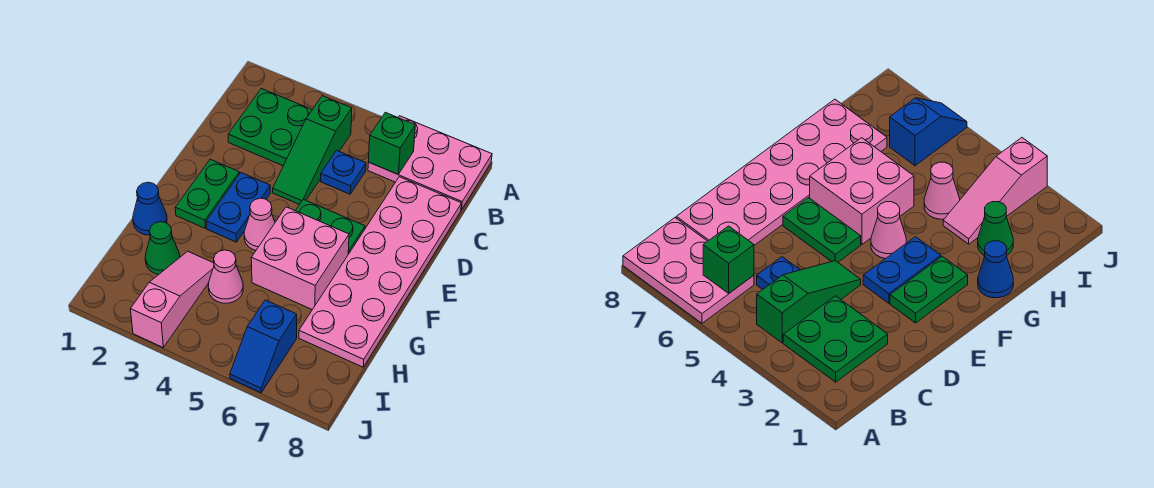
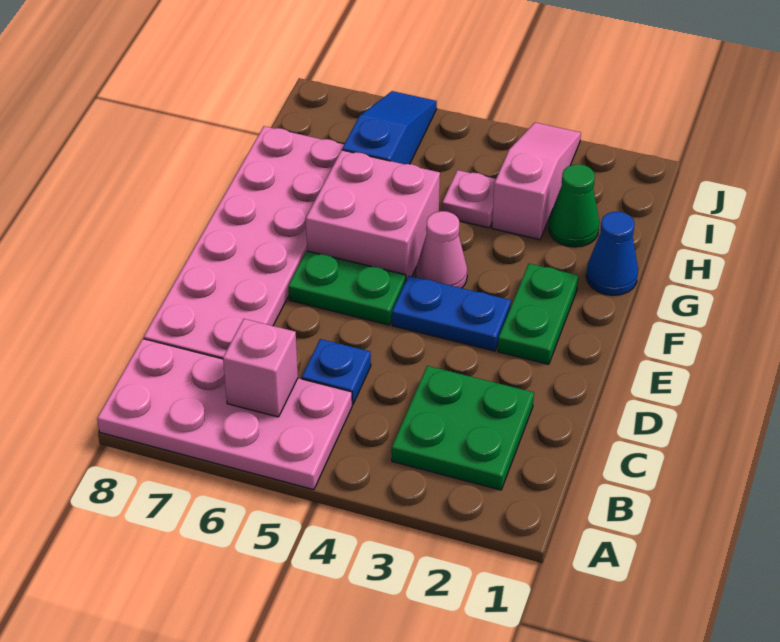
pink plate A6:B8 level 1 -> pink plate A5:B8 level 1
green slope B4:D4 level 1 top B -> none
green brick B6 level 2 -> pink brick B6 level 2
blue plate E3:F3 level 1 -> blue plate E3:E4 level 1
pink slope H3:J3 level 1 top J -> pink slope H3:J3 level 1 top H
pink cone H4 level 1 -> pink plate H4 level 1
blue slope I6:J6 level 1 top I -> blue slope H6:J6 level 1 top H

